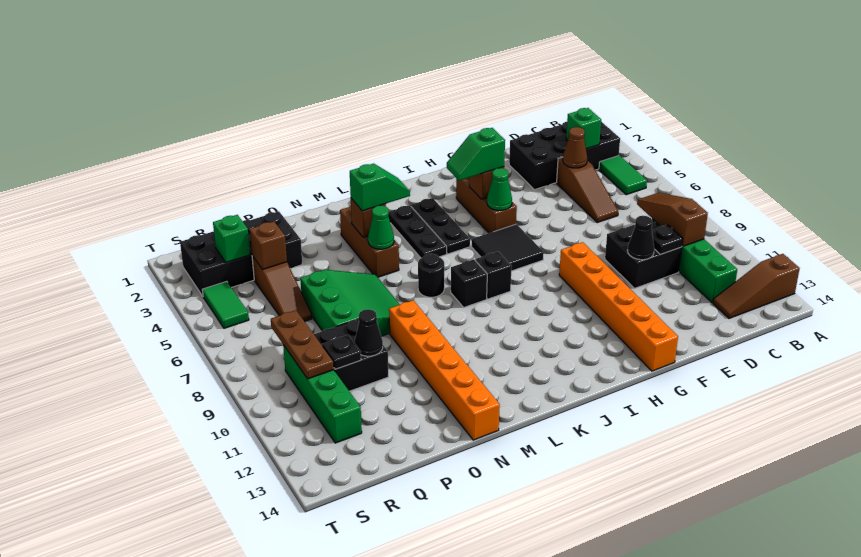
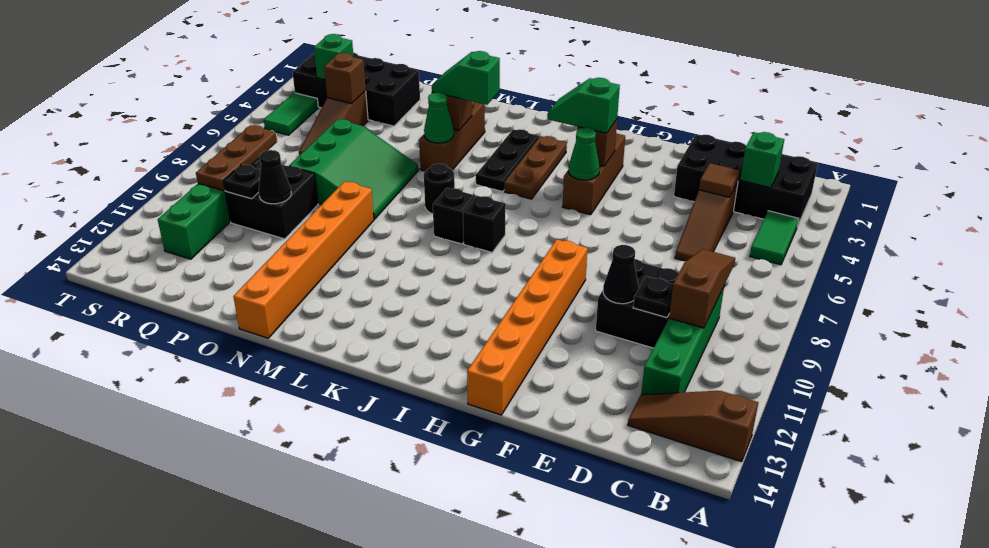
brown cone D4 level 2 -> brown tile D4 level 2
black tile H6:I7 level 1 -> none
black plate J3:J5 level 1 -> brown plate J3:J5 level 1
green slope L4:M4 level 3 top M -> green slope L4:M4 level 3 top L

